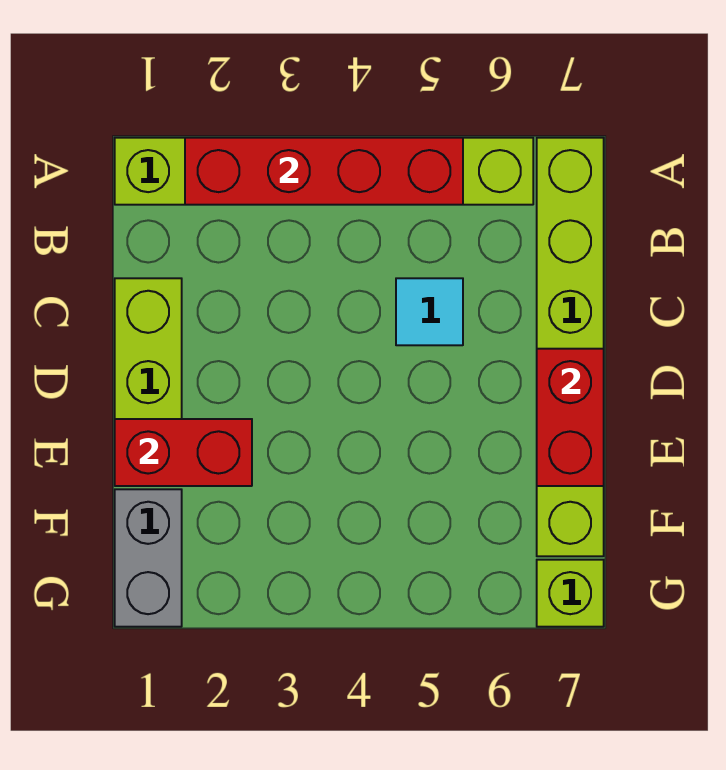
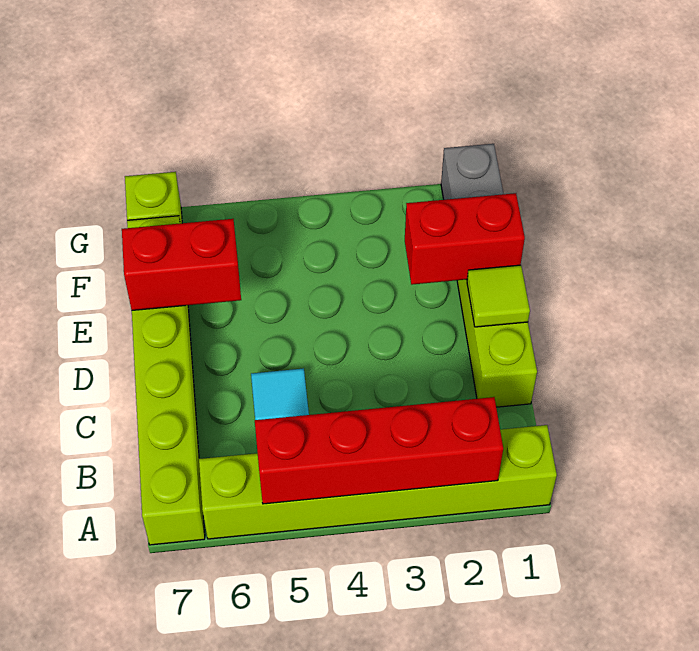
none -> lime tile D1 level 2
red brick D7:E7 level 2 -> red brick E6:E7 level 2

